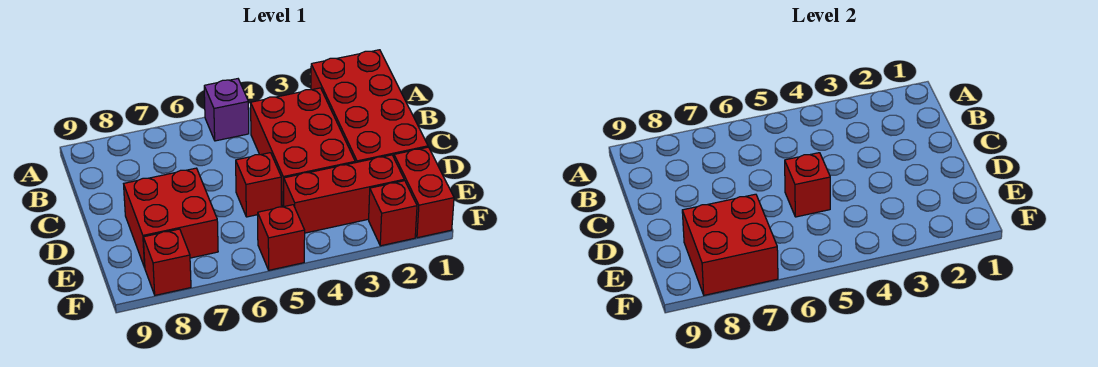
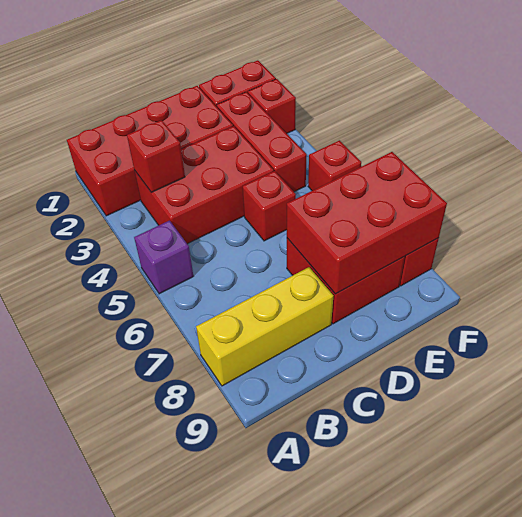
none -> yellow brick A8:C8 level 1
red brick D5 level 2 -> red brick B3 level 2
red brick E7:F8 level 2 -> red brick D7:F8 level 2

